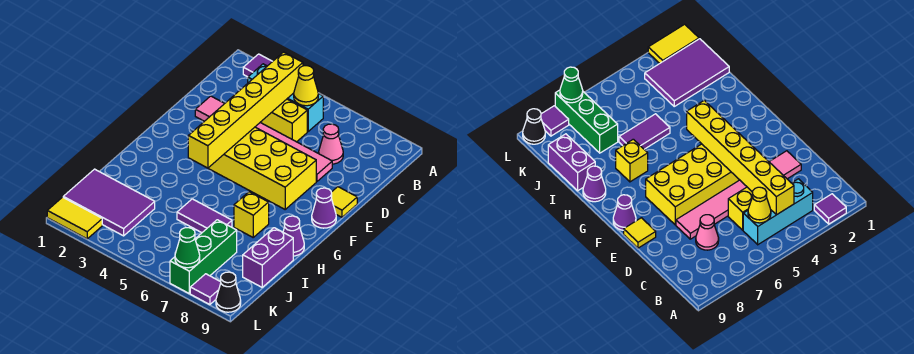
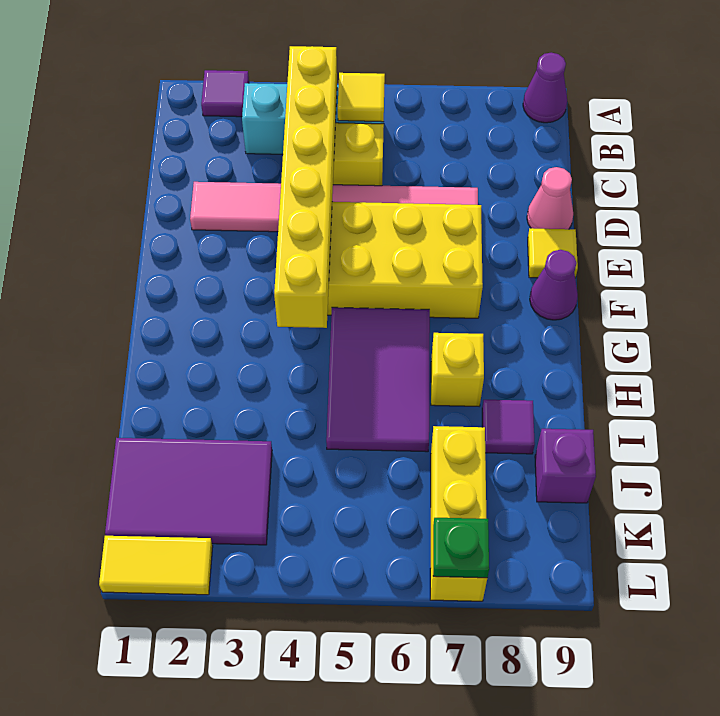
yellow cone B5 level 2 -> yellow tile B5 level 2
pink cone C7 level 1 -> pink cone D9 level 1
purple cone H9 level 1 -> purple cone A9 level 1
purple tile I5:I6 level 1 -> purple tile G5:I6 level 1
purple brick I9:J9 level 1 -> purple brick J9 level 1
green brick J7:L7 level 1 -> yellow brick J7:L7 level 1
green cone L7 level 2 -> green plate L7 level 2
purple tile L8 level 1 -> purple tile I8 level 1
black cone L9 level 1 -> none

